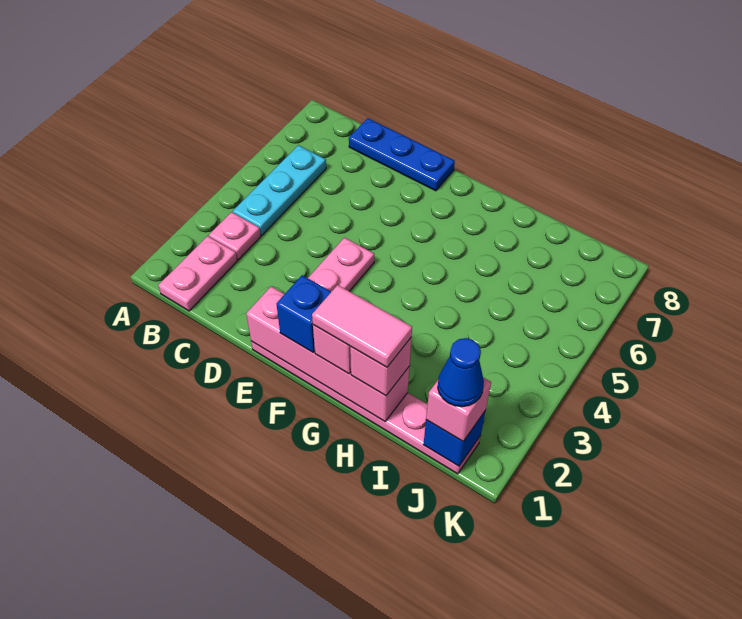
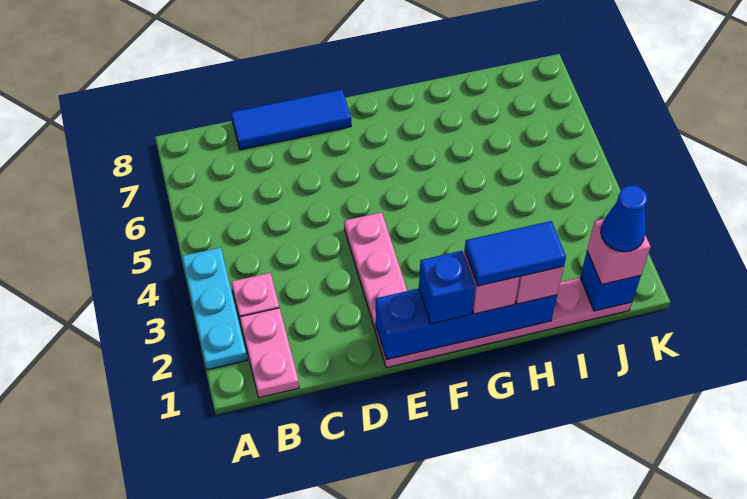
cyan plate B4:B6 level 1 -> cyan plate A2:A4 level 1
blue plate C8:E8 level 1 -> blue tile C8:E8 level 1
pink brick E1:H1 level 2 -> blue brick E1:H1 level 2
pink tile G1:H1 level 4 -> blue tile G1:H1 level 4

